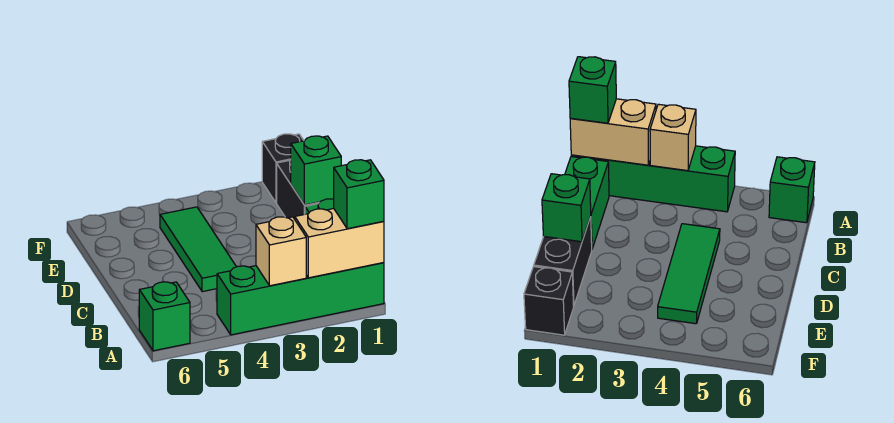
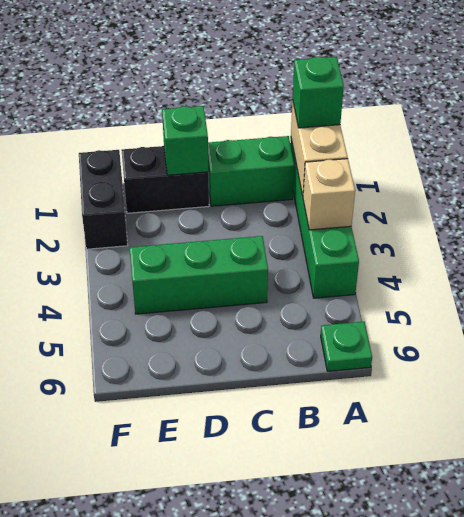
green brick A6 level 1 -> green plate A6 level 1
green tile C4:E4 level 1 -> green brick C4:E4 level 1
black brick F1 level 1 -> black brick F1:F2 level 1

